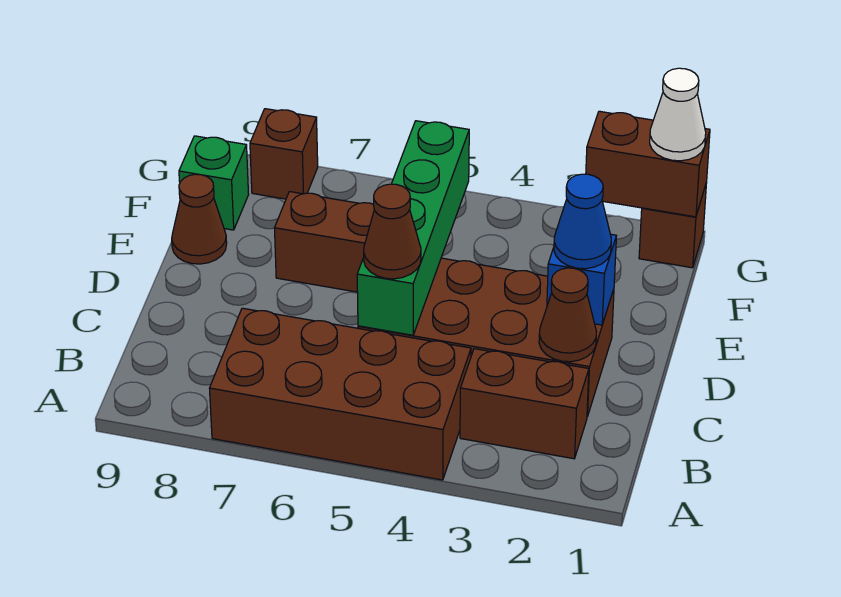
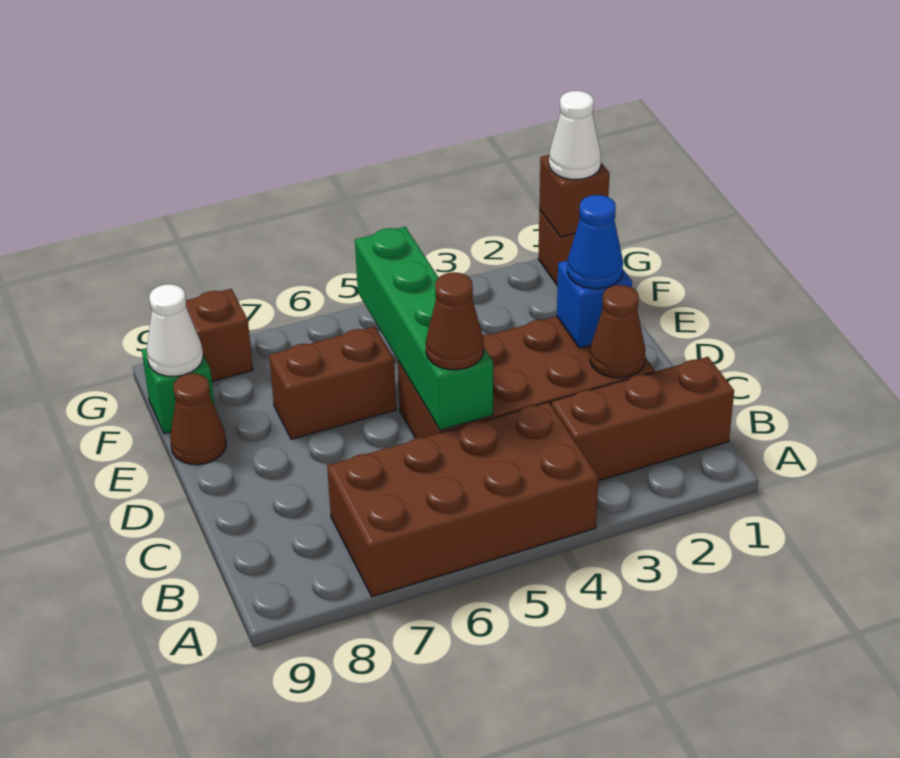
brown brick B2:B3 level 1 -> brown brick B1:B3 level 1
none -> white cone F9 level 2
brown brick G1:G2 level 2 -> brown brick G1 level 2

